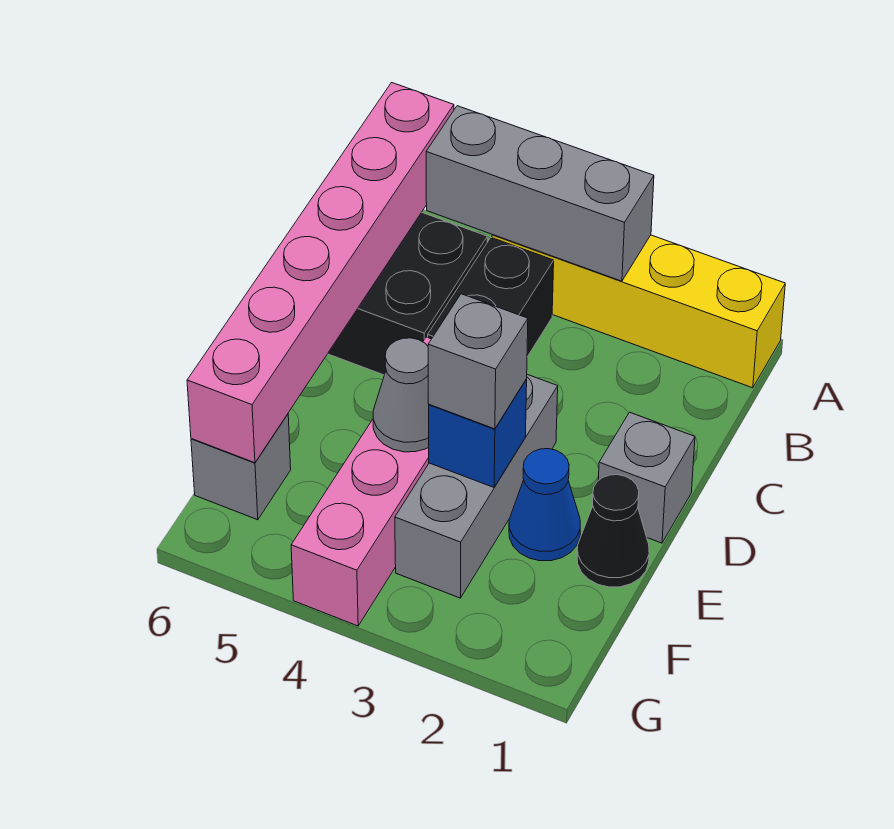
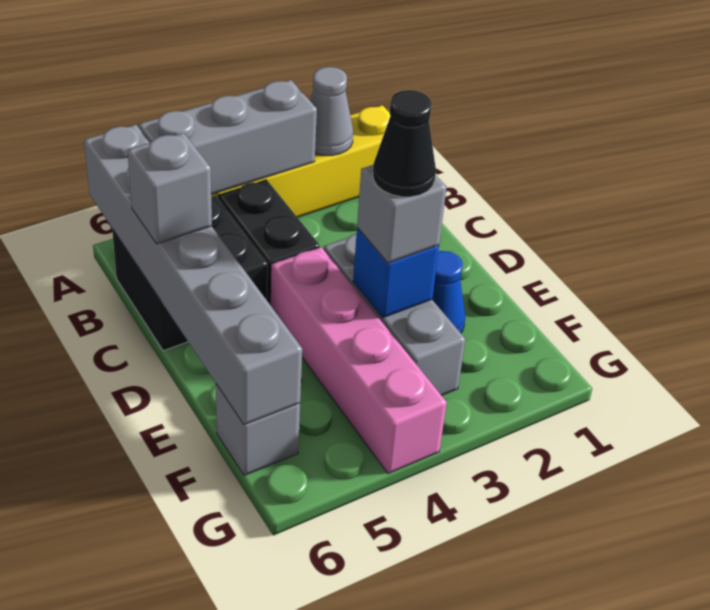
pink brick A6:F6 level 2 -> grey brick A6:F6 level 2
grey brick D1 level 1 -> grey brick C6 level 3
black cone E1 level 1 -> black cone E3 level 4
grey cone E4 level 2 -> grey cone A2 level 2

